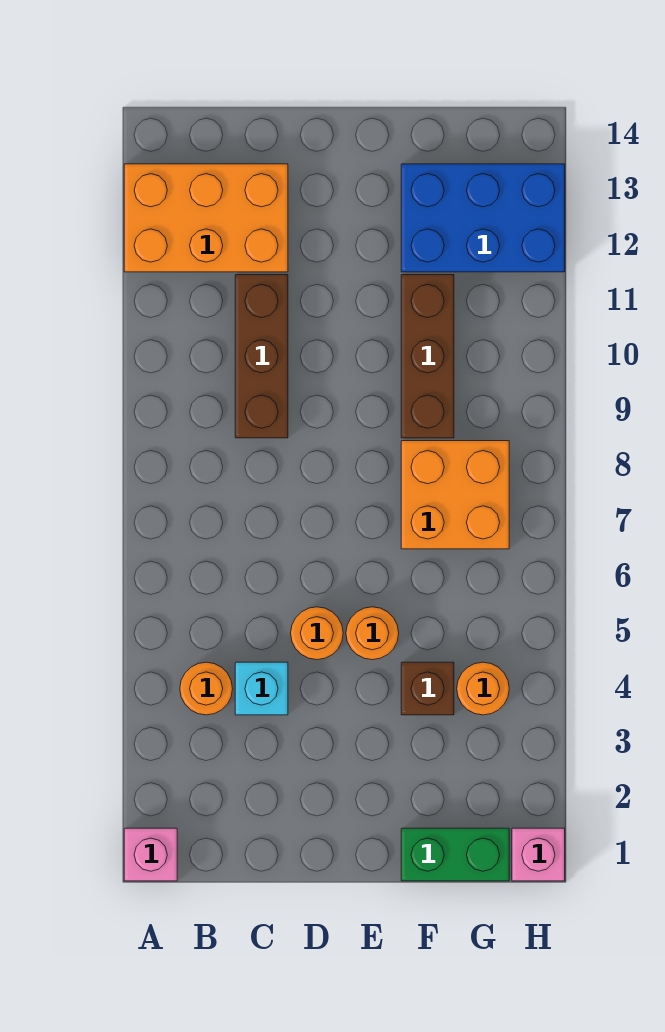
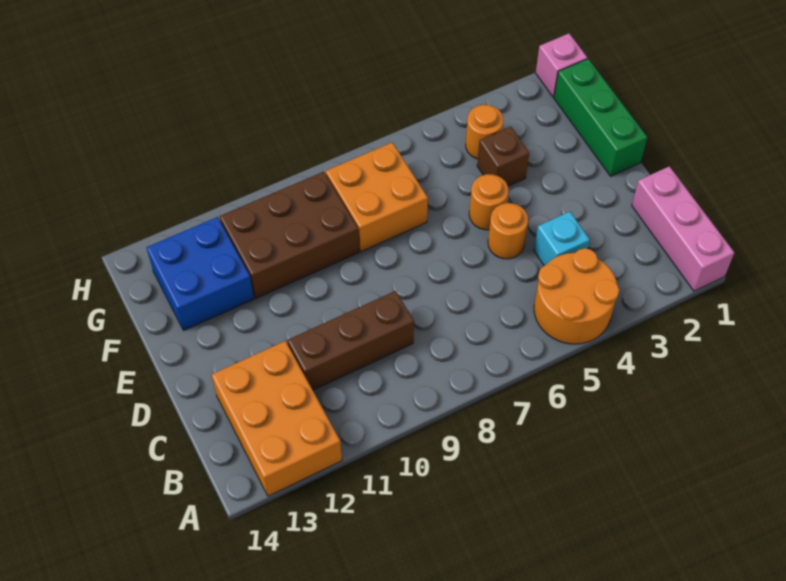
pink brick A1 level 1 -> pink brick A1:C1 level 1
orange round brick B4 level 1 -> orange round brick A4:B5 level 1
green brick F1:G1 level 1 -> green brick E1:G1 level 1
brown brick F9:F11 level 1 -> brown brick F9:G11 level 1
blue brick F12:H13 level 1 -> blue brick F12:G13 level 1

